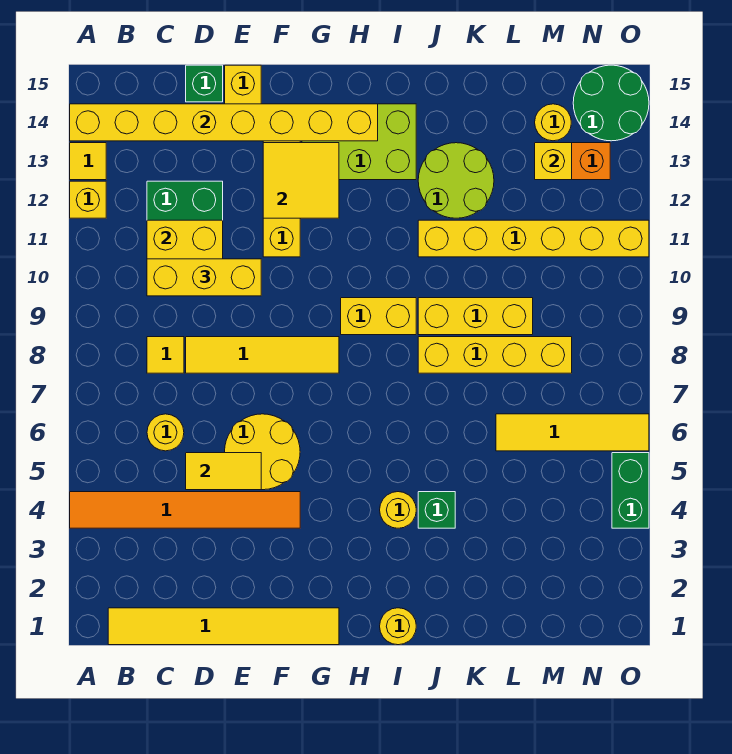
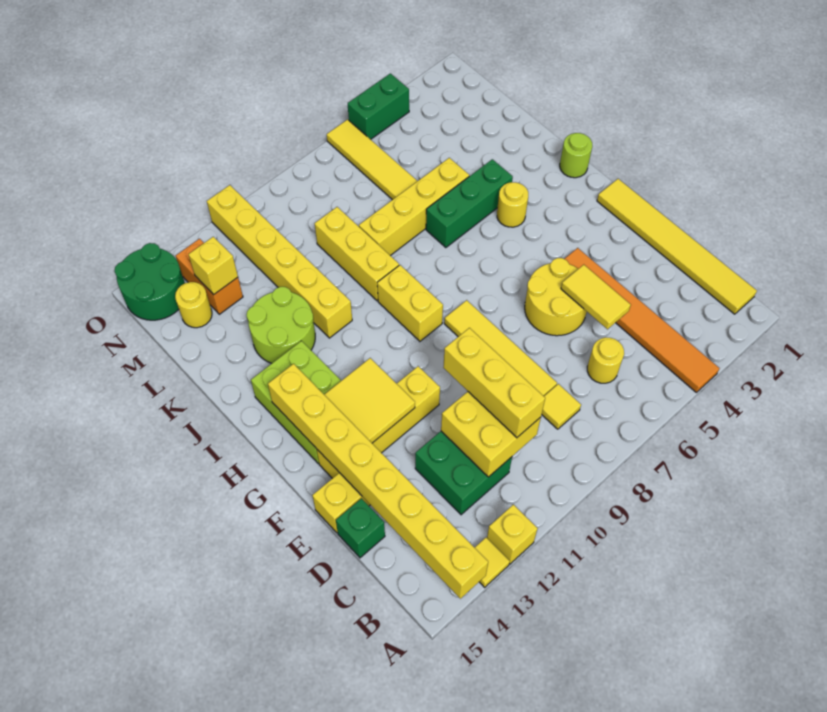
yellow round brick I1 level 1 -> lime round brick I1 level 1
green brick J4 level 1 -> green brick J4:J6 level 1
yellow brick J8:M8 level 1 -> yellow brick K5:K8 level 1

